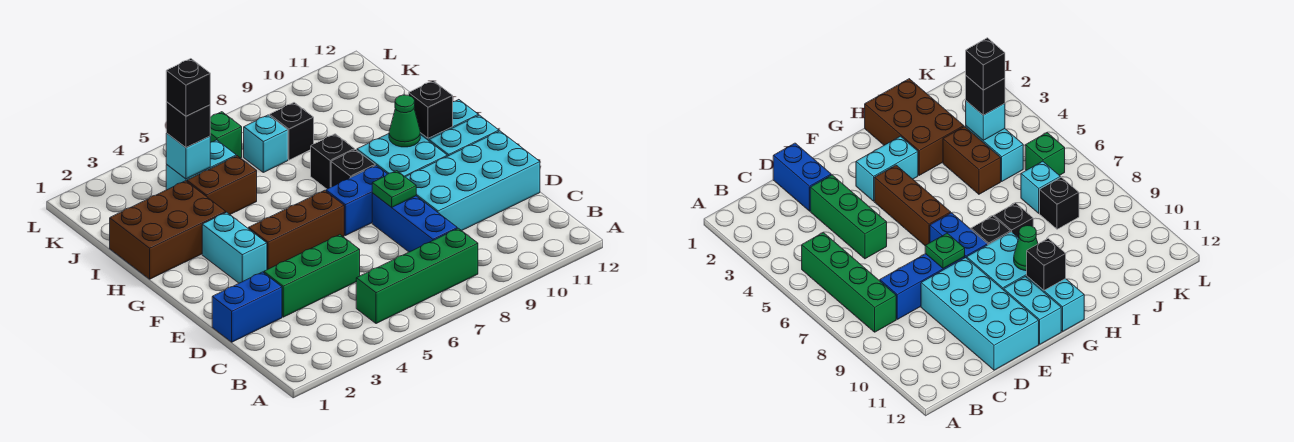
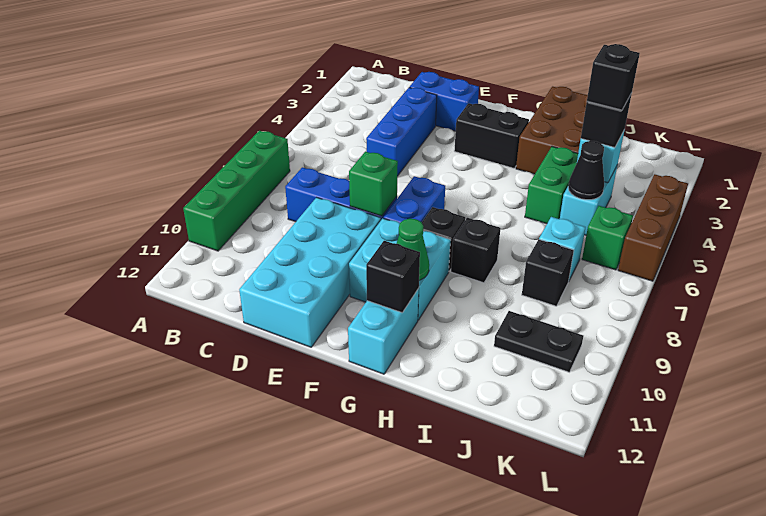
green brick B5:B8 level 1 -> green brick A7:A10 level 1
blue brick D1:D2 level 1 -> blue brick D2:E2 level 1
green brick D3:D5 level 1 -> blue brick D3:D5 level 1
green plate E8 level 2 -> green brick E8 level 2
cyan brick F3:G3 level 1 -> black brick F3:G3 level 1
brown brick F4:F6 level 1 -> brown brick L4:L6 level 1
cyan brick F11:F12 level 1 -> none
brown brick I4:I5 level 1 -> green brick I4:I5 level 1
none -> black cone J5 level 2
none -> black plate J10:K10 level 1

